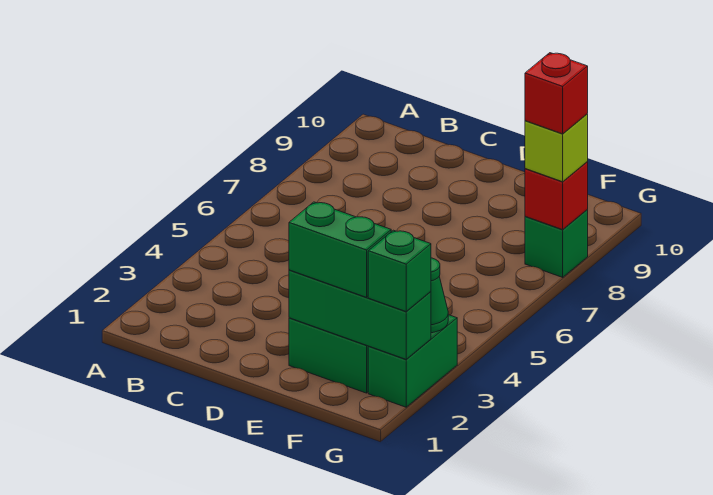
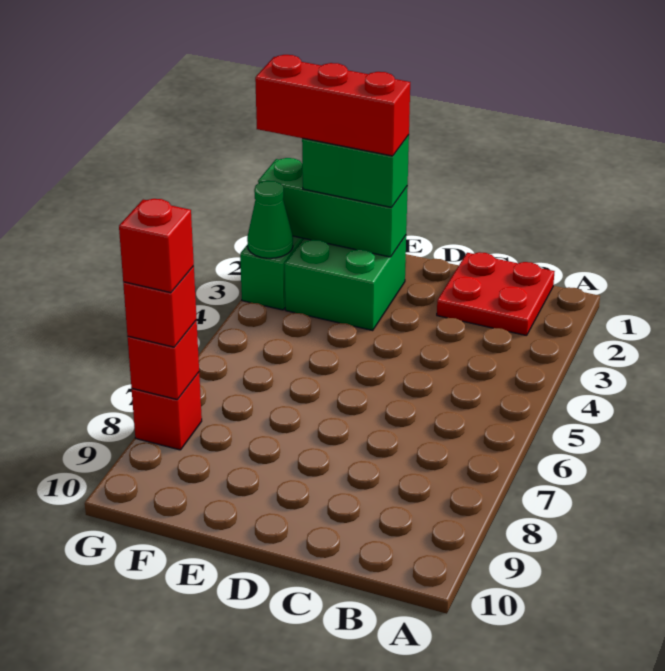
none -> red plate B1:C2 level 1
none -> red brick E2:G2 level 4
green brick G2 level 3 -> none
green brick G8 level 1 -> red brick G8 level 1
lime brick G8 level 3 -> red brick G8 level 3

